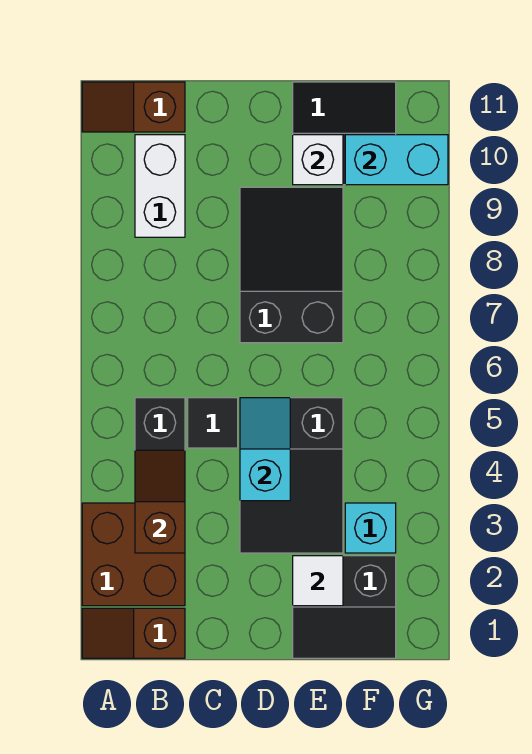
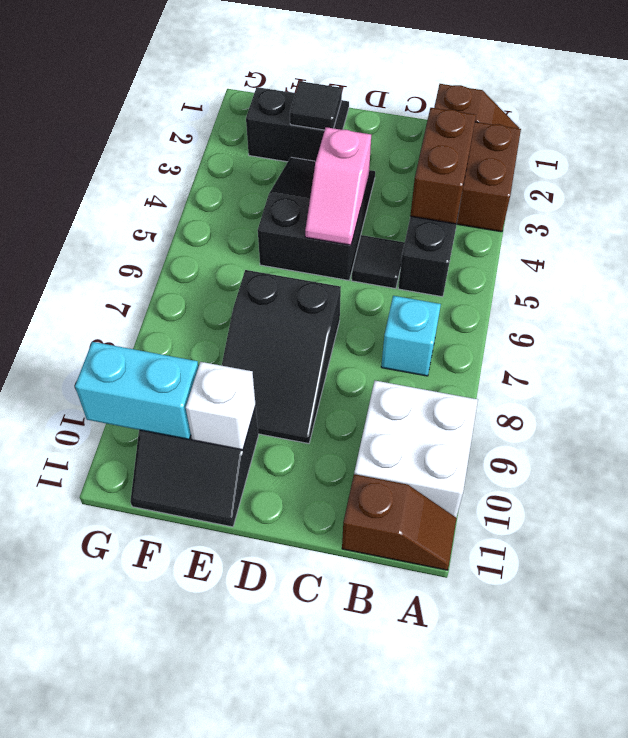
brown slope B3:B4 level 2 top 3 -> brown brick B3:B4 level 2
white brick B9:B10 level 1 -> white brick A9:B10 level 1
cyan slope D4:D5 level 2 top 4 -> pink slope D4:D5 level 2 top 4
white tile E2 level 2 -> black tile E2 level 2
cyan brick F3 level 1 -> cyan brick B7 level 1

